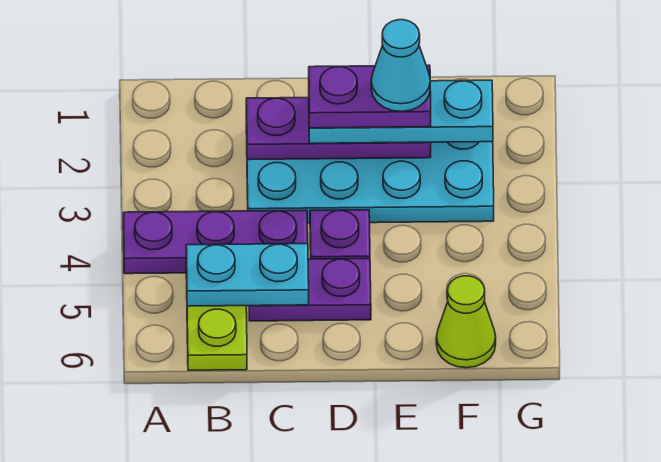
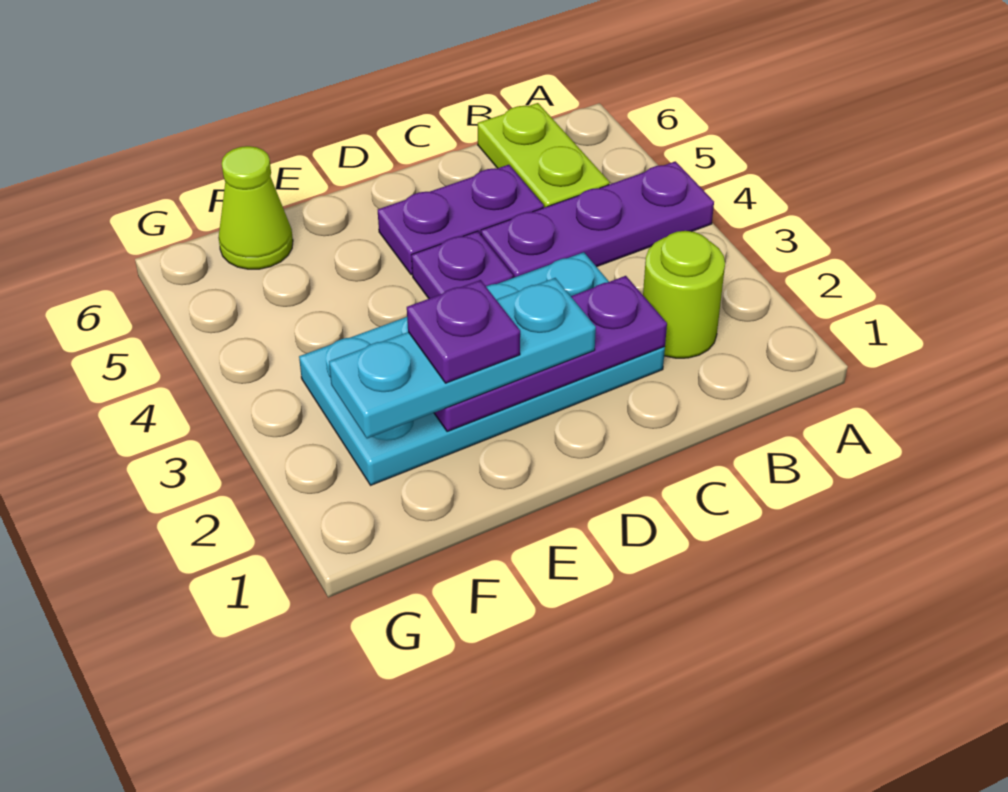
none -> lime round brick B2 level 1
cyan plate B5:C5 level 2 -> none
purple plate D2:E2 level 4 -> purple plate E2 level 4
cyan cone E2 level 5 -> none

